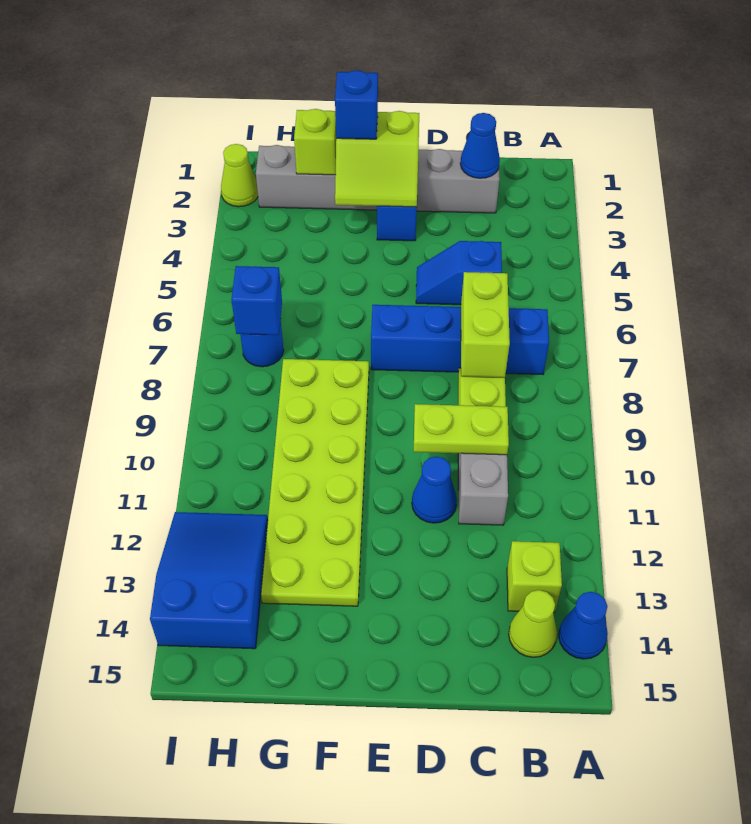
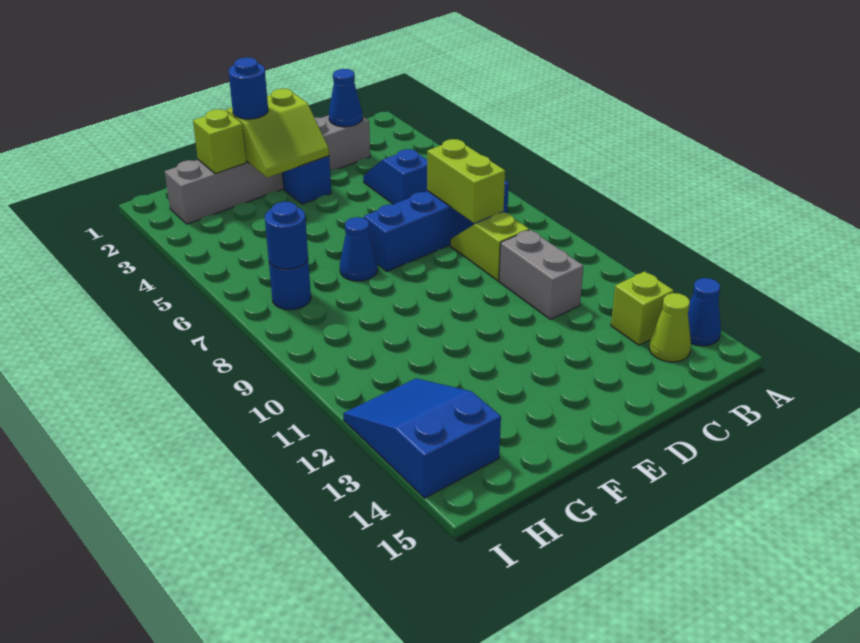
blue slope C5:D5 level 1 top C -> blue slope C4:C5 level 1 top 5
lime plate C10:D10 level 2 -> none
blue cone D11 level 1 -> blue cone F7 level 1
blue brick F2 level 3 -> blue round brick F2 level 3
lime plate F8:G13 level 1 -> none
blue brick H7 level 2 -> blue round brick H7 level 2
lime cone I2 level 1 -> none

